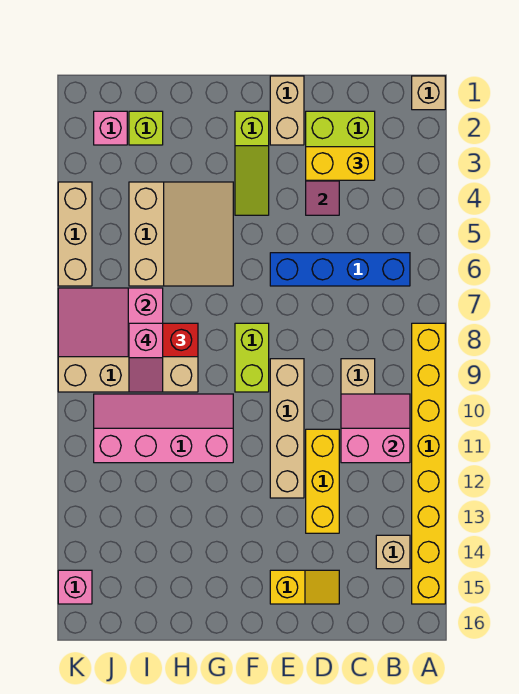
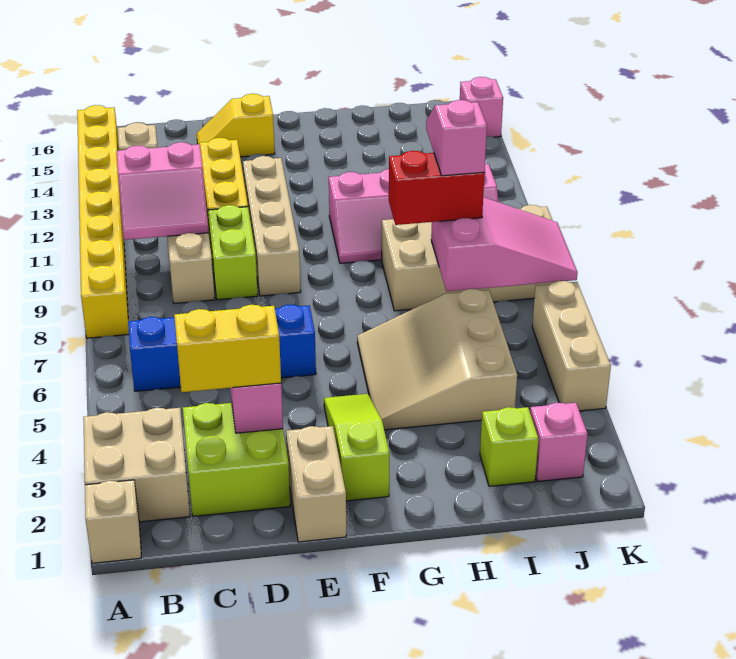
none -> tan brick A2:B3 level 1
lime brick F8:F9 level 1 -> lime brick D9:D10 level 1

